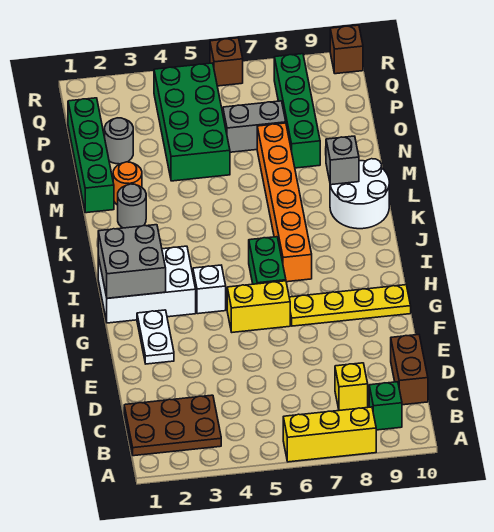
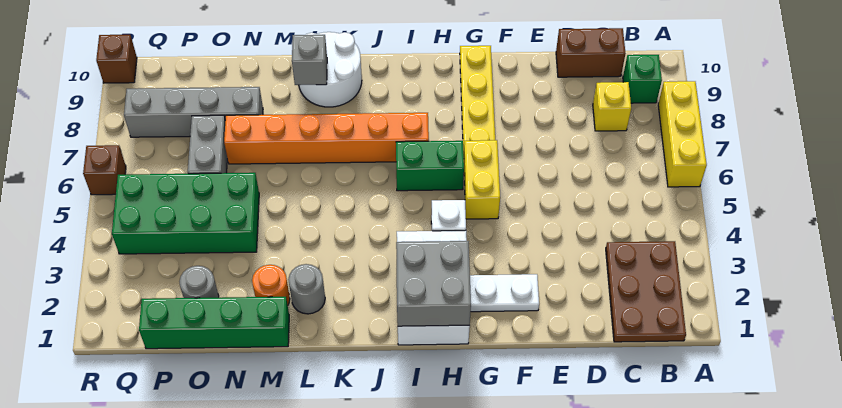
green brick N8:Q8 level 1 -> grey brick N8:Q8 level 1

